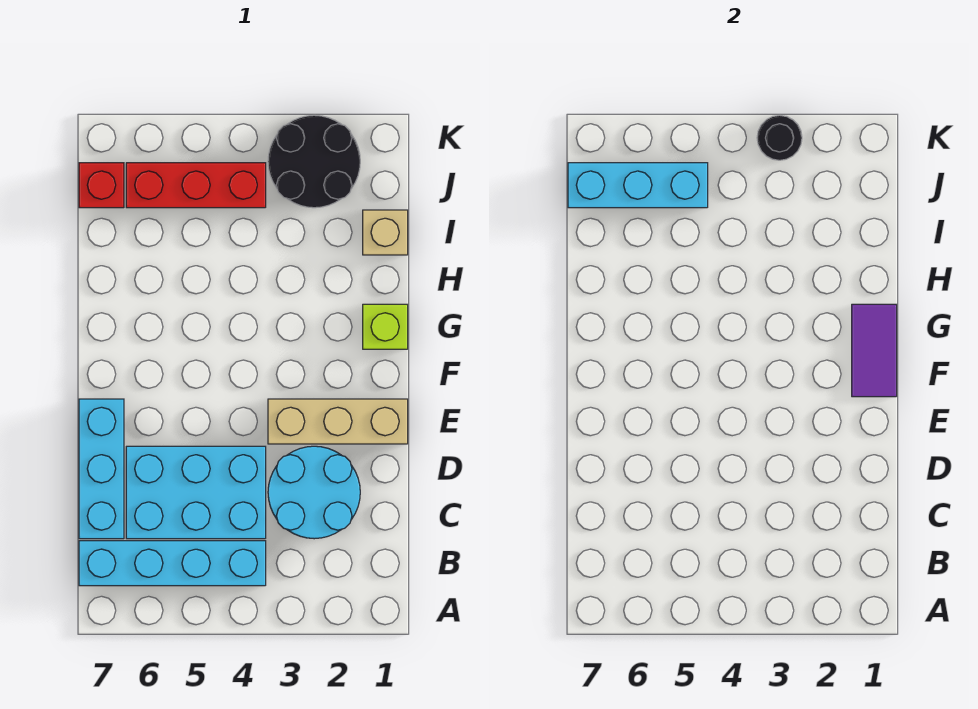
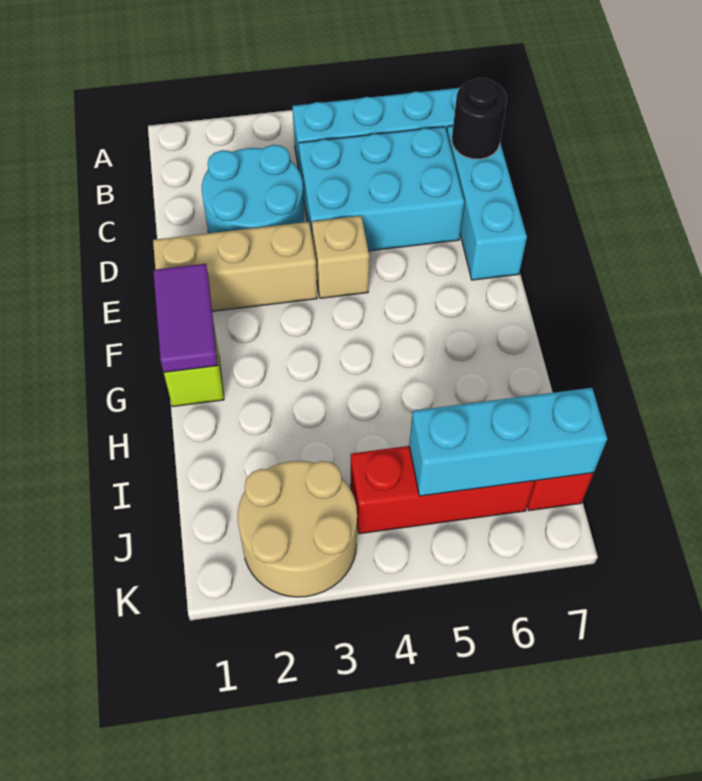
tan brick I1 level 1 -> tan brick E4 level 1
black round brick J2:K3 level 1 -> tan round brick J2:K3 level 1
black round brick K3 level 2 -> black round brick C7 level 2

